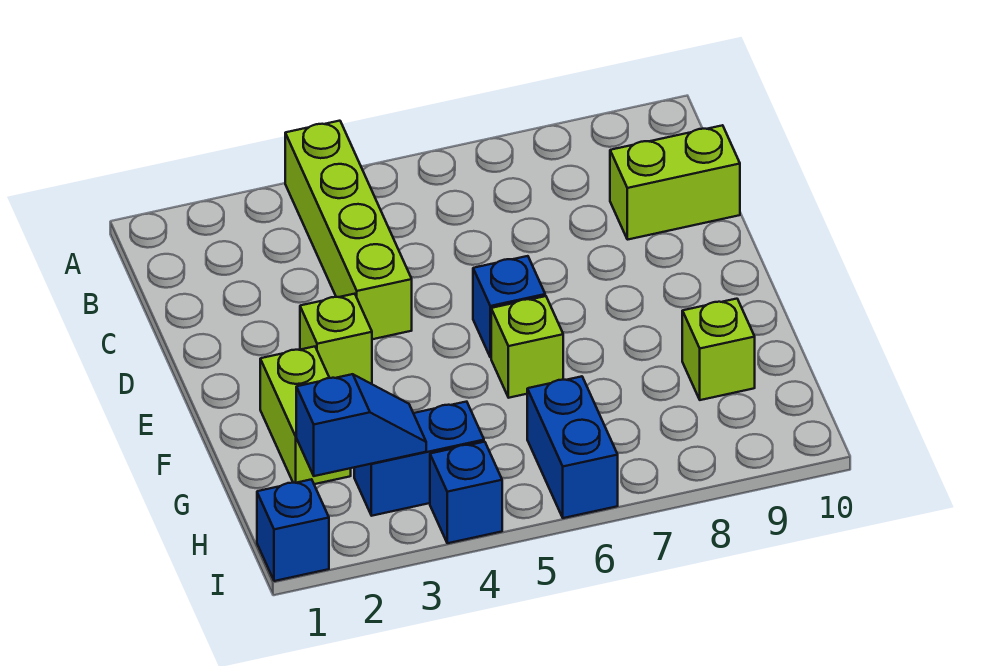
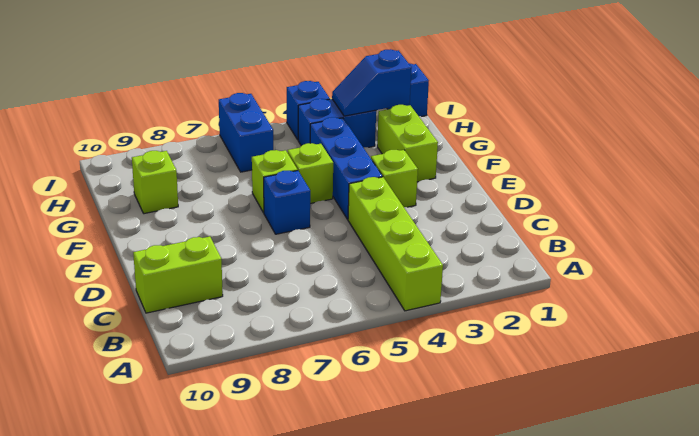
none -> blue brick E4:G4 level 1
none -> lime brick F5 level 1

